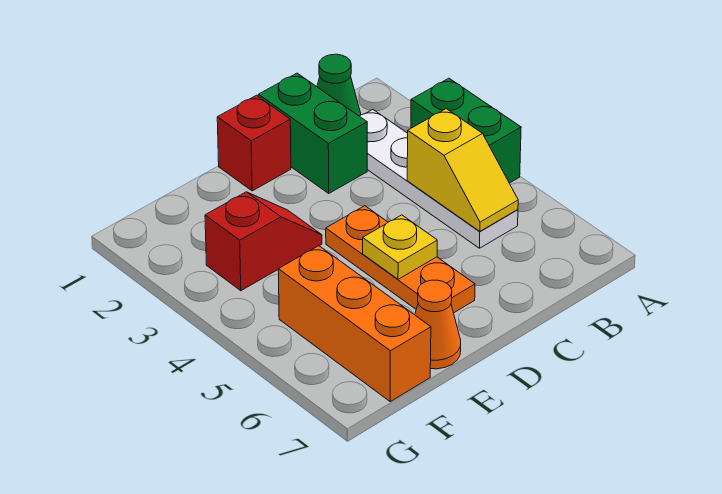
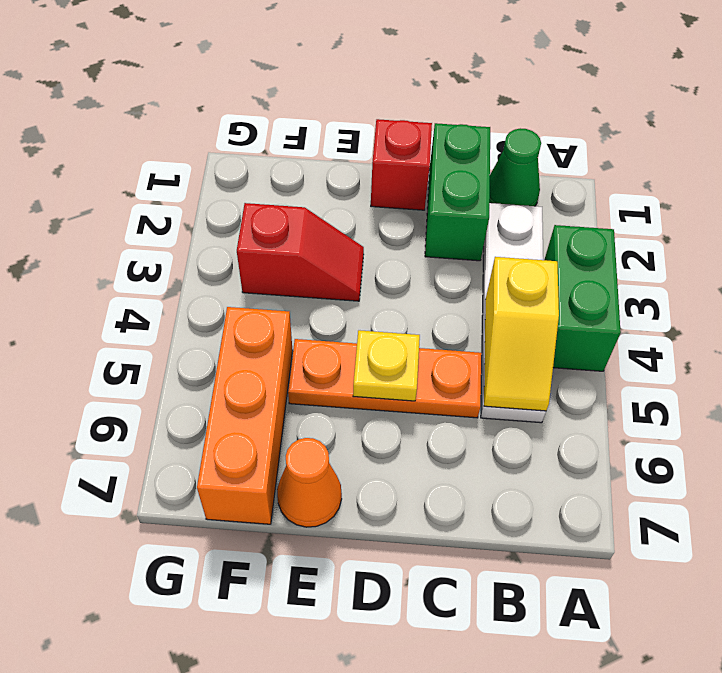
orange plate D4:D6 level 1 -> orange plate C5:E5 level 1

